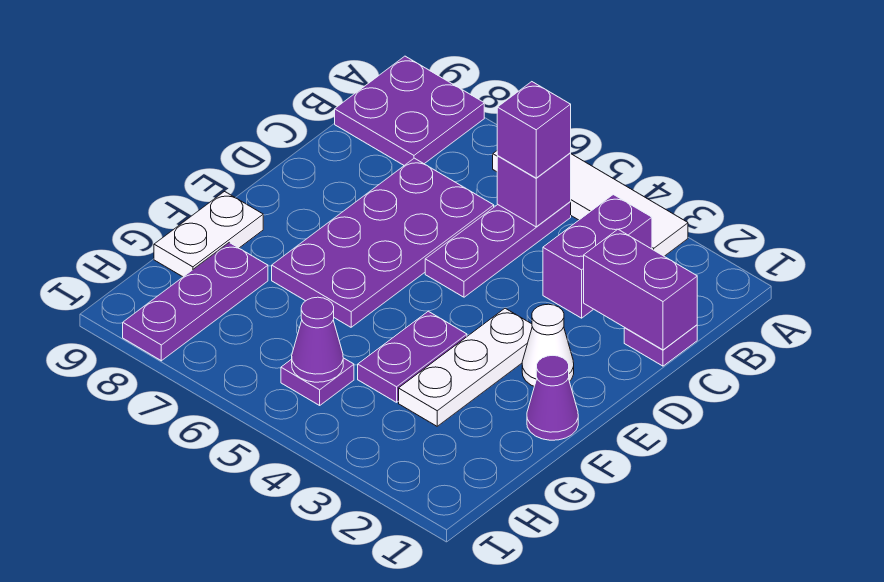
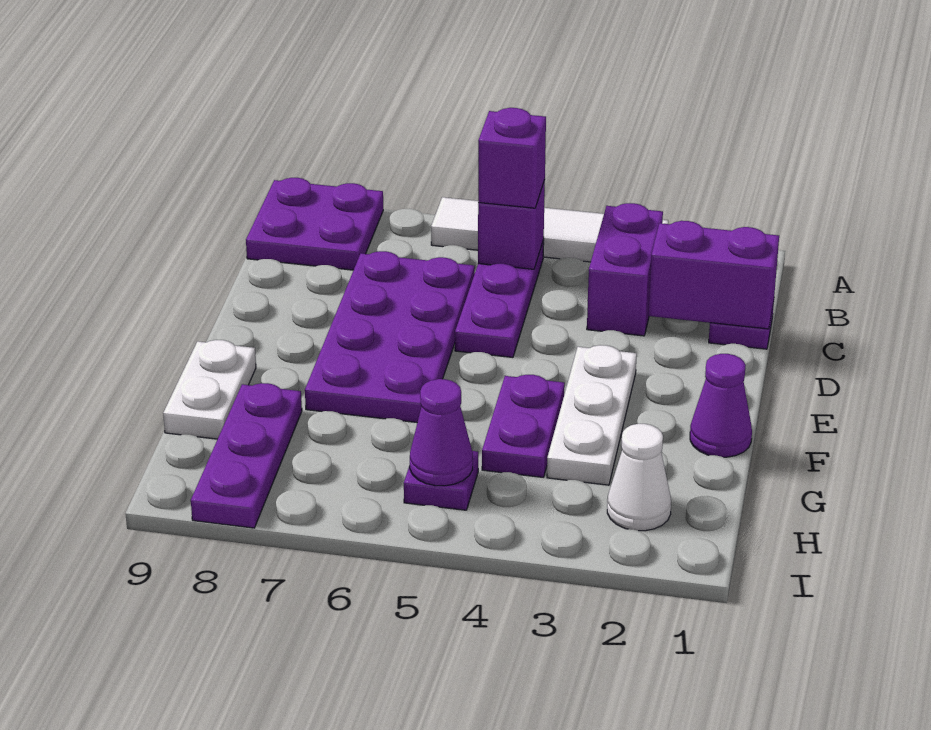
white cone E2 level 1 -> white cone H2 level 1

